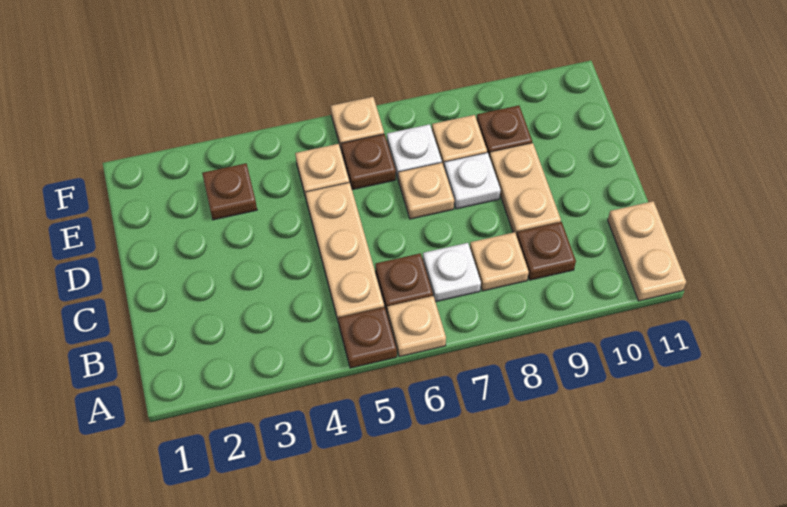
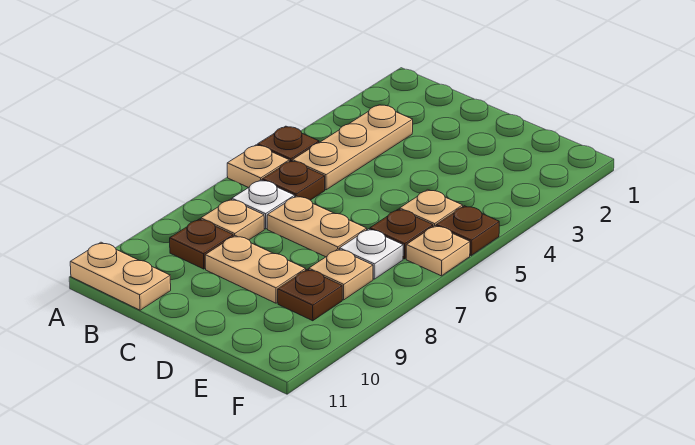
tan plate B5:D5 level 1 -> tan plate B3:B5 level 1
tan plate D7 level 1 -> tan plate C7:D7 level 1
white plate D8 level 1 -> none
brown plate E3 level 1 -> brown plate F5 level 1

